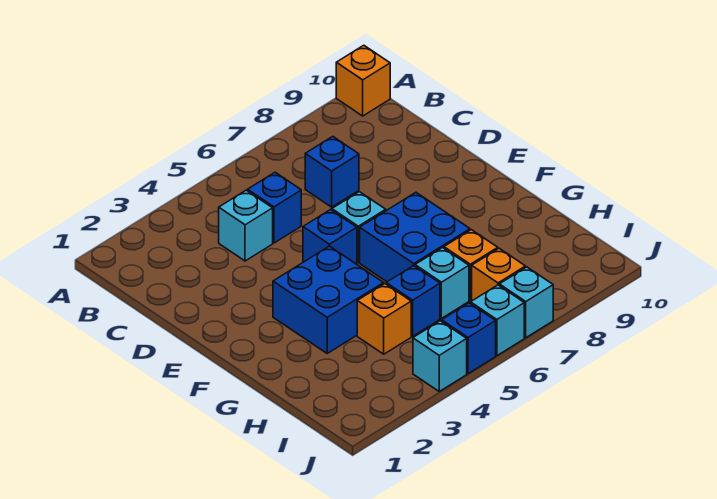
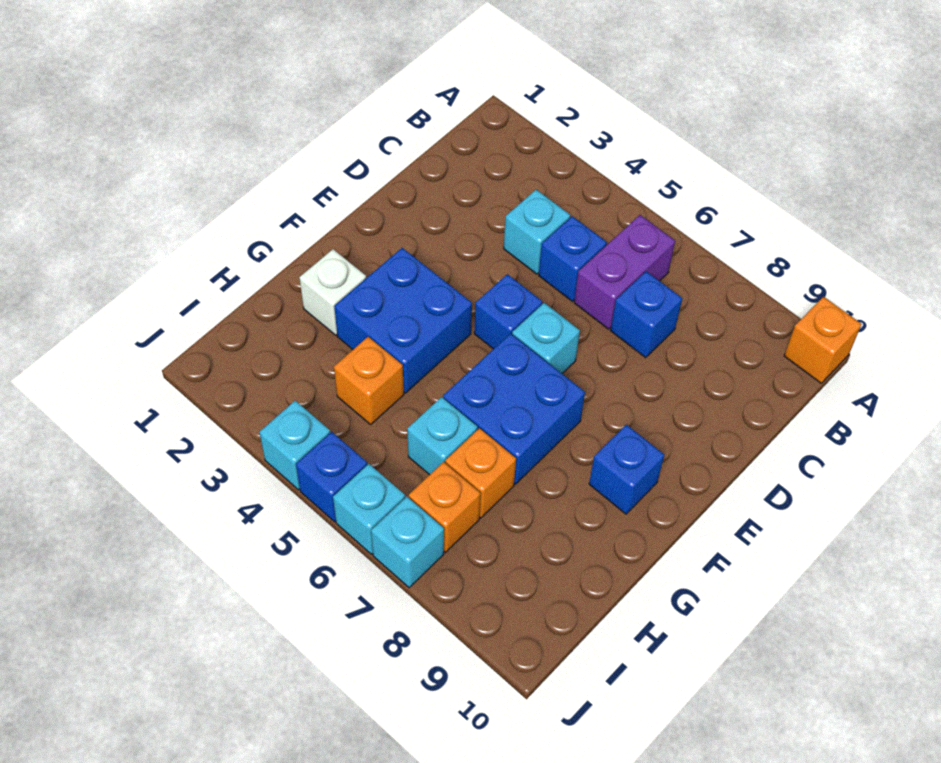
none -> purple brick B6:C6 level 1
none -> white brick G2 level 1
blue brick H5 level 1 -> blue brick F9 level 1

